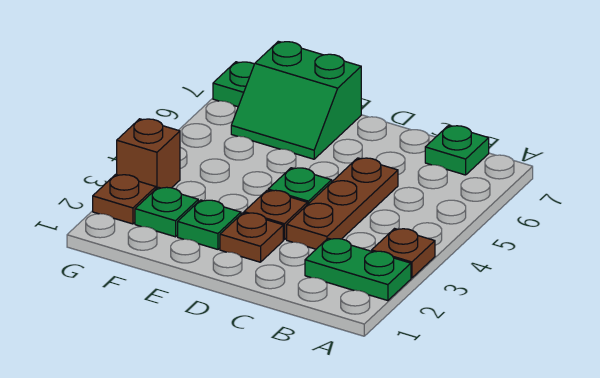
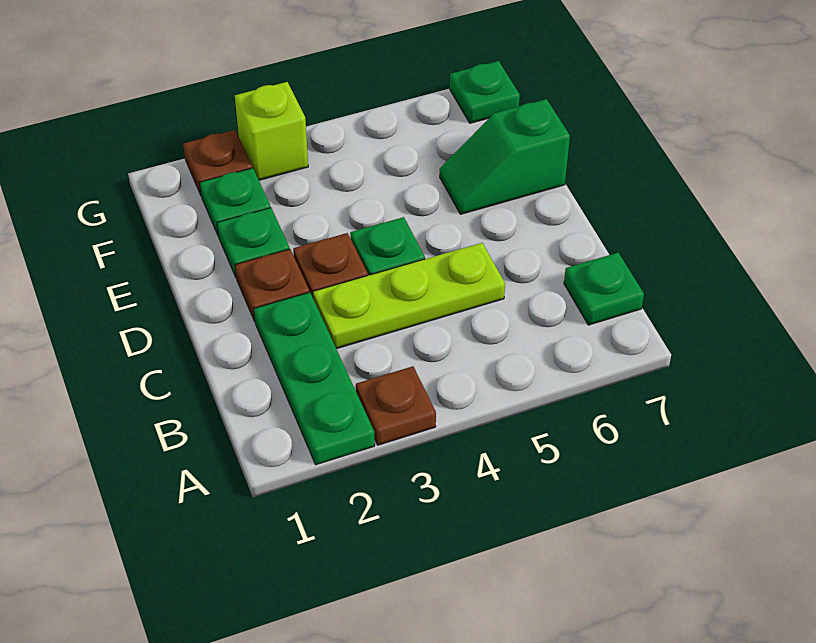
green plate A2:B2 level 1 -> green plate A2:C2 level 1
brown plate C3:C5 level 1 -> lime plate C3:C5 level 1
green slope E6:F7 level 1 top 7 -> green slope E6:E7 level 1 top 7
brown brick G3 level 1 -> lime brick G3 level 1

